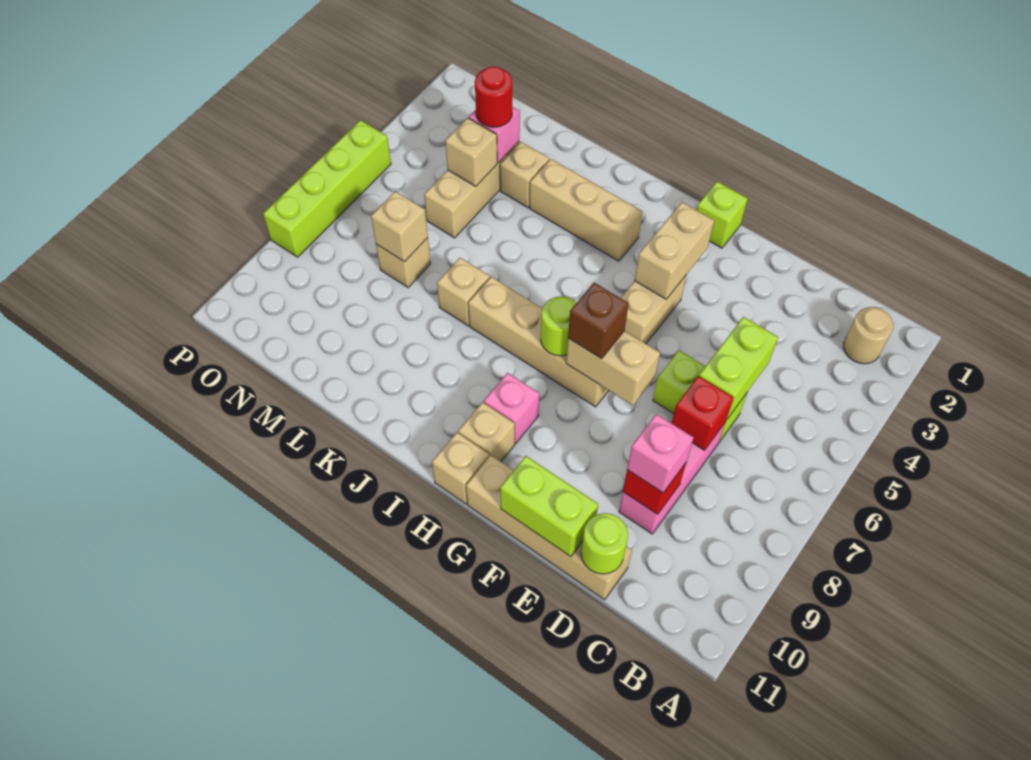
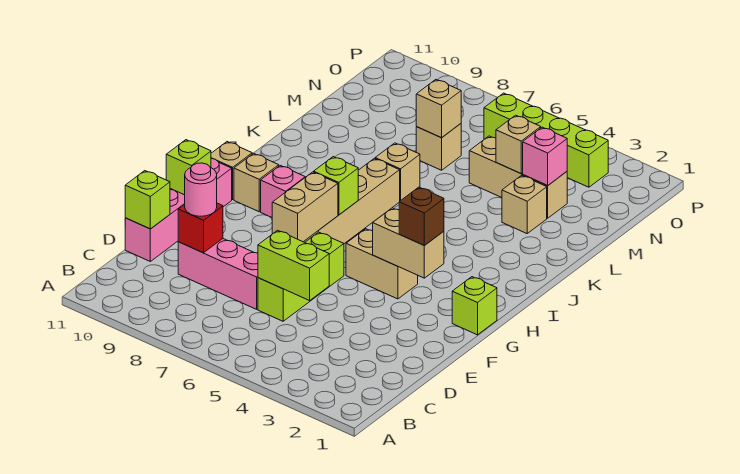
tan round brick B2 level 1 -> none
lime brick D6:E6 level 1 -> lime brick D6:F6 level 1
red brick D7 level 2 -> none
pink brick D9 level 3 -> pink round brick D9 level 3
tan brick D11:G11 level 1 -> pink brick D11:G11 level 1
lime round brick D11 level 2 -> lime brick D11 level 2
lime brick E11:F11 level 2 -> lime brick F11 level 2
brown brick G7 level 3 -> brown brick G3 level 3
lime round brick H7 level 2 -> lime brick H7 level 2
tan brick I3:K3 level 1 -> none
red round brick M3 level 3 -> none
lime brick P5:P8 level 1 -> lime brick O3:O6 level 1

